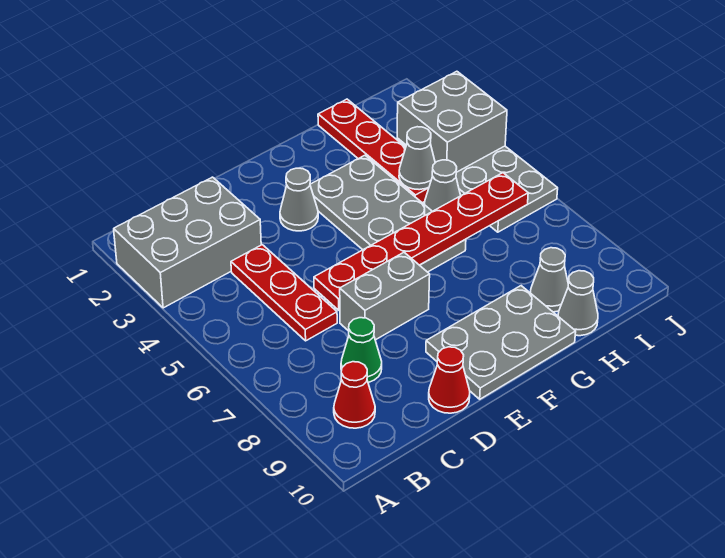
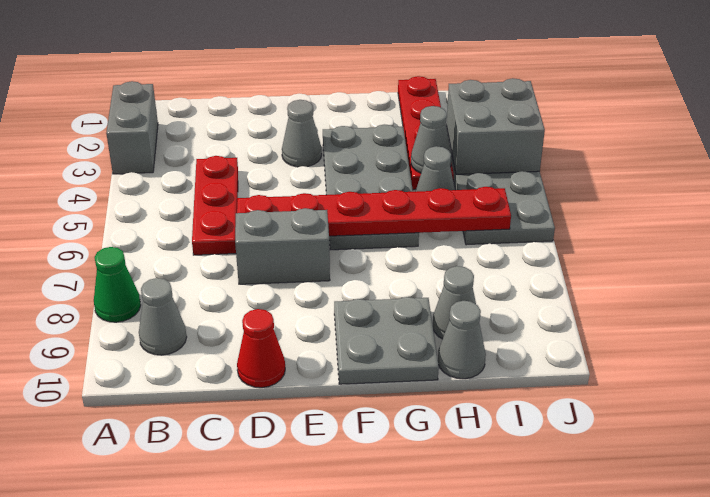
grey brick A2:C3 level 1 -> grey brick A2:A3 level 1
red cone B9 level 1 -> grey cone B9 level 1
green cone C8 level 1 -> green cone A8 level 1
grey plate E9:G10 level 1 -> grey plate F9:G10 level 1

